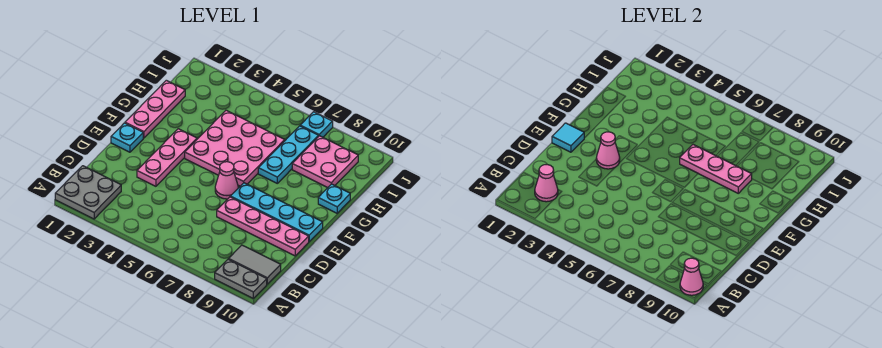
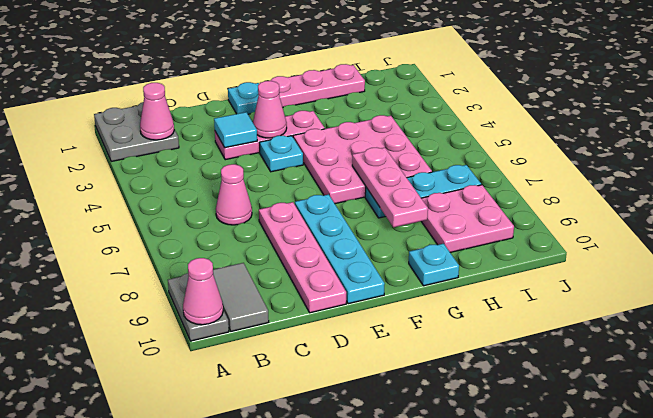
cyan tile E1 level 2 -> cyan tile D3 level 2
pink cone E6 level 1 -> pink cone C6 level 1
cyan plate J7 level 1 -> cyan plate E4 level 1

